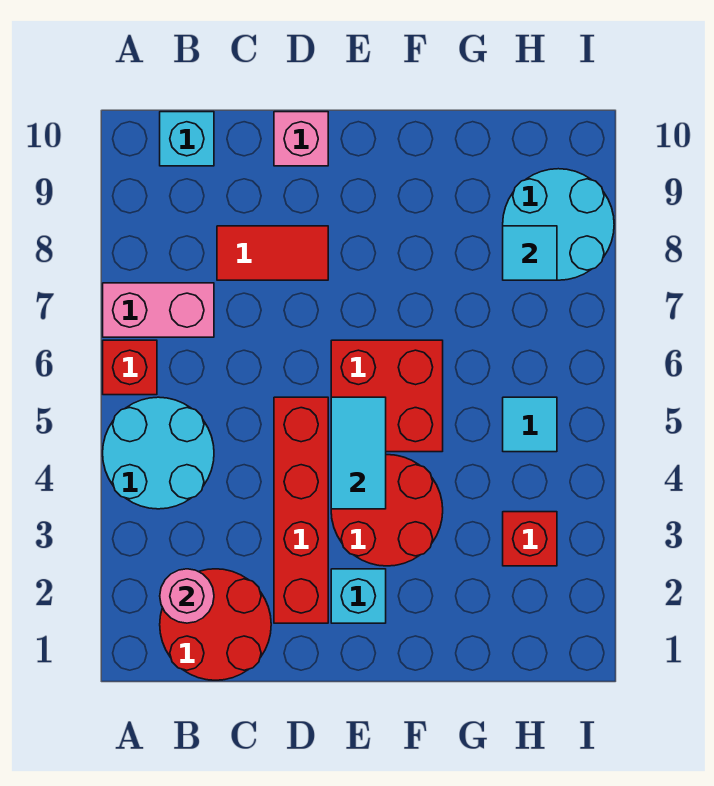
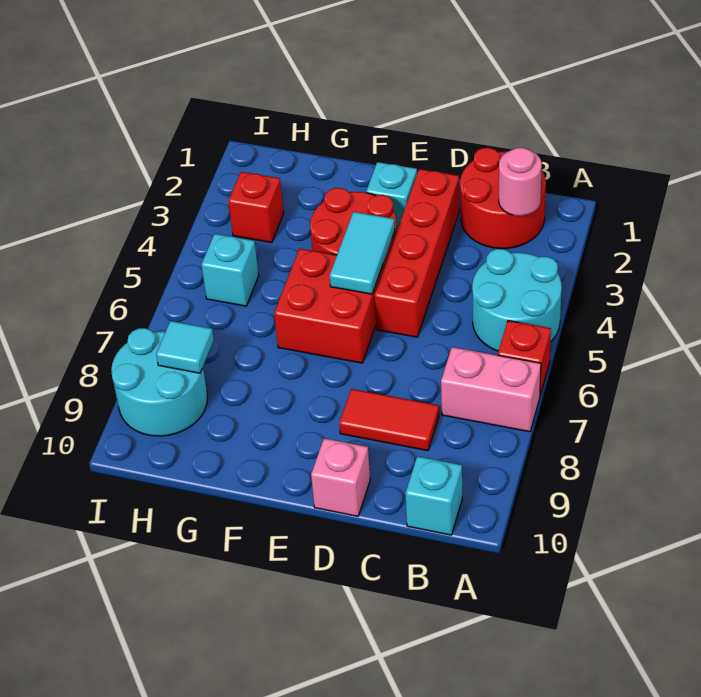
cyan tile H5 level 1 -> cyan brick H5 level 1

